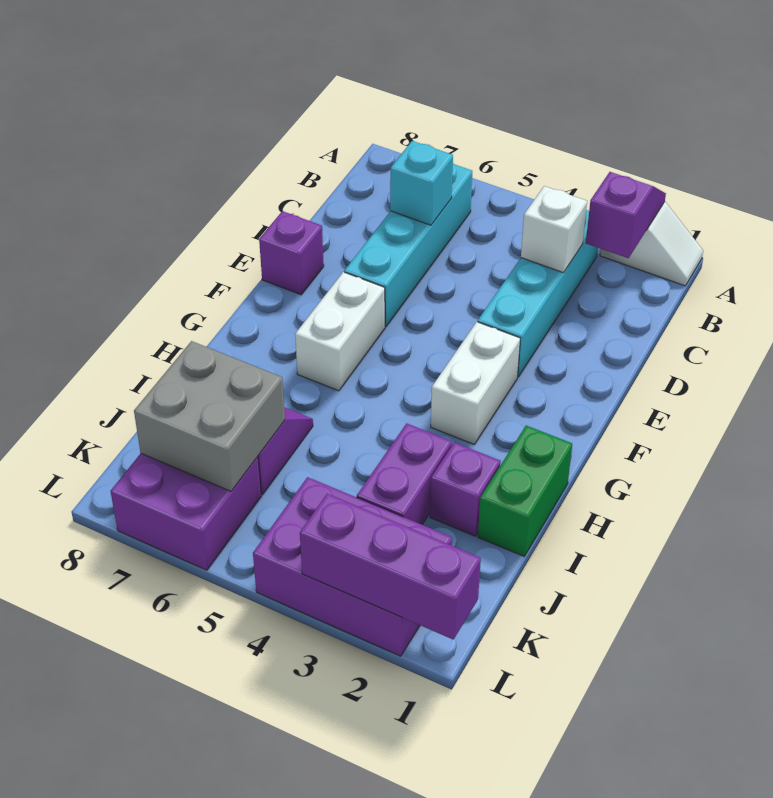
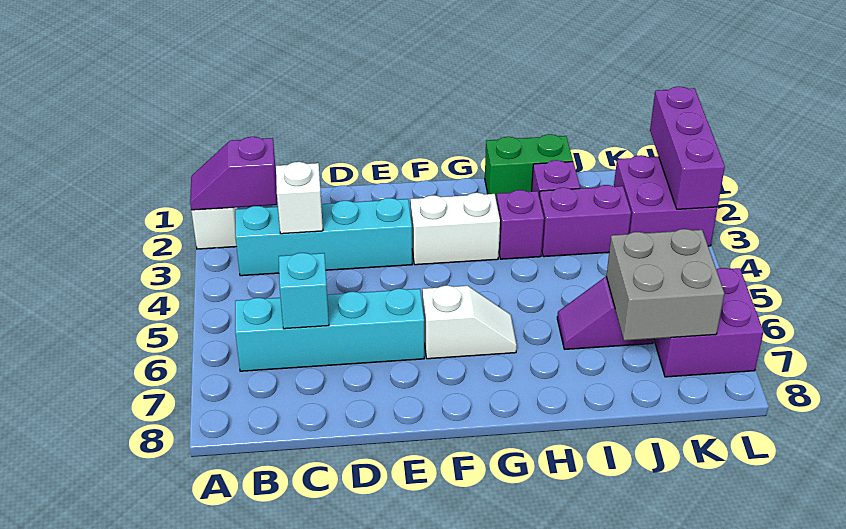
purple brick E8 level 1 -> purple brick H3 level 1
white brick F6:G6 level 1 -> white slope F6:G6 level 1 top F
purple brick K2:L4 level 1 -> purple brick K2:L3 level 1

